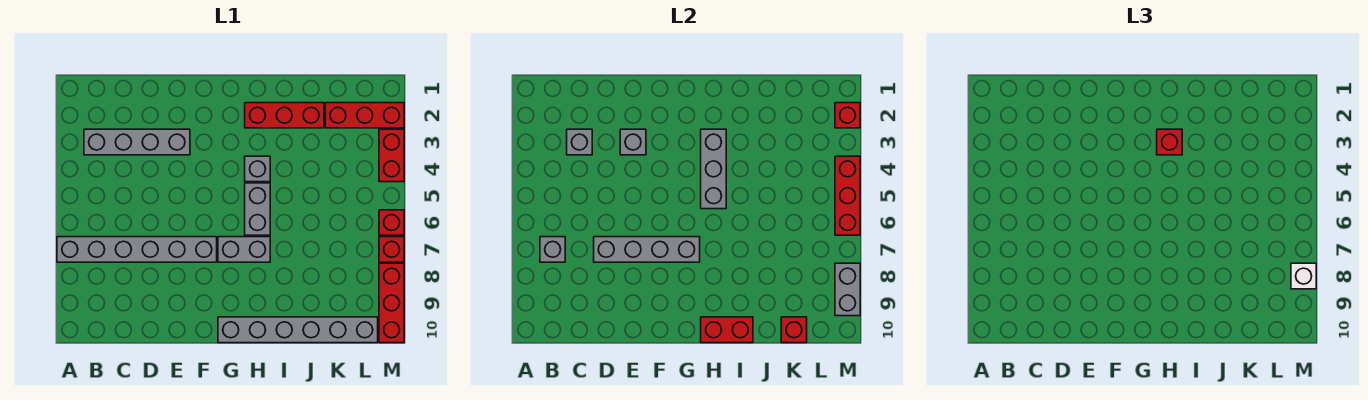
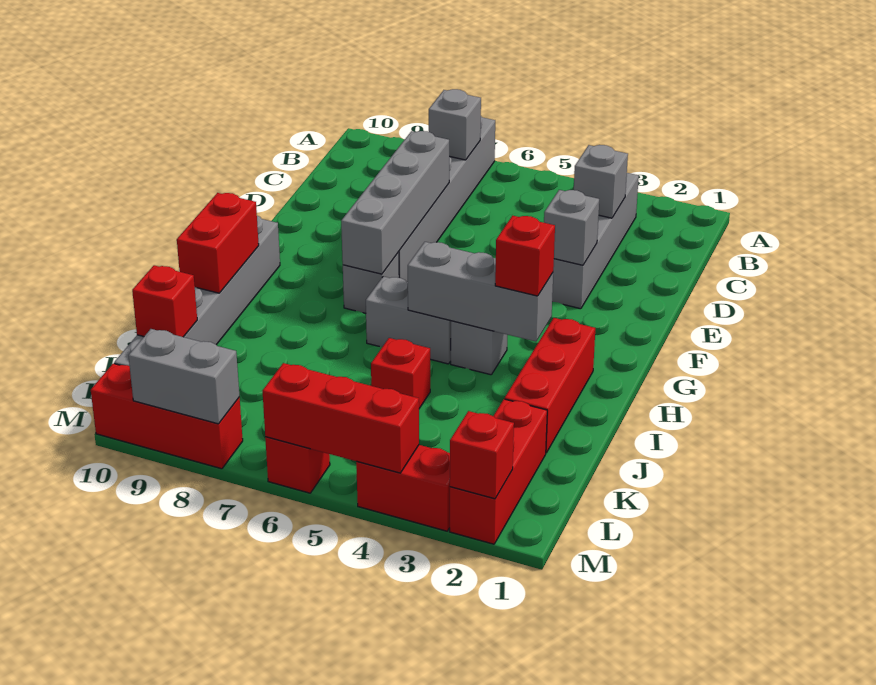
grey brick G7:H7 level 1 -> grey brick G7 level 1
red brick M7 level 1 -> red brick J5 level 1
white brick M8 level 3 -> none

